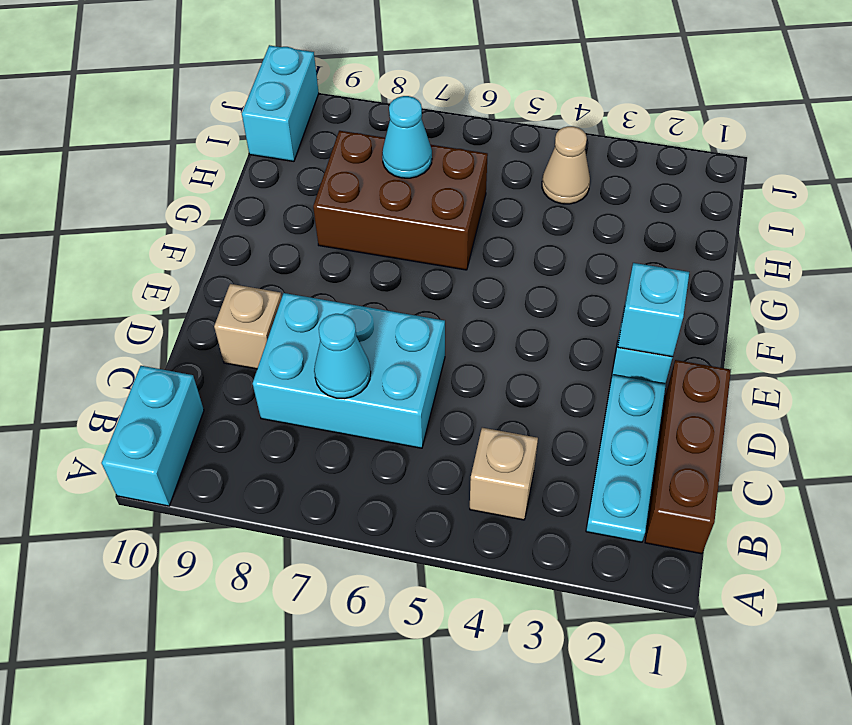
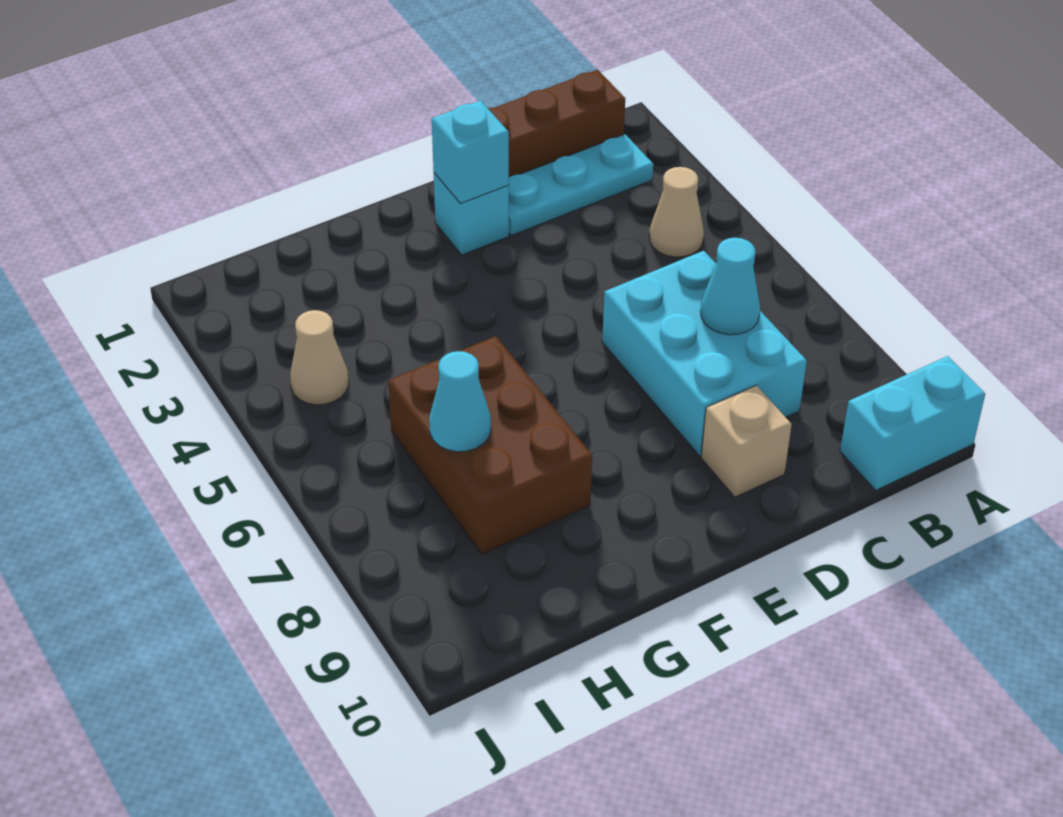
tan brick B4 level 1 -> tan cone B4 level 1
cyan brick I10:J10 level 1 -> none

